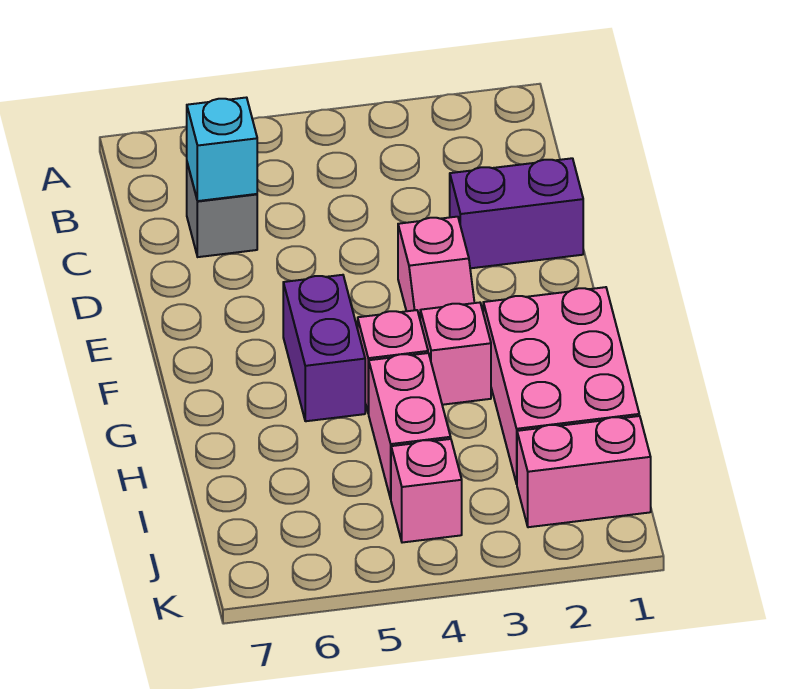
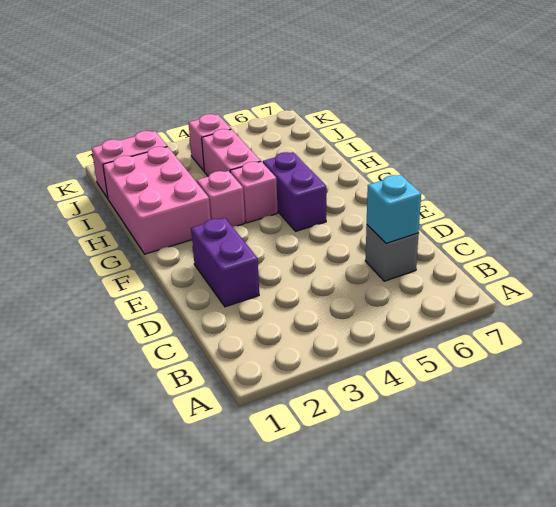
purple brick D1:D2 level 1 -> purple brick D2:E2 level 1
pink slope E3:F3 level 1 top E -> none

